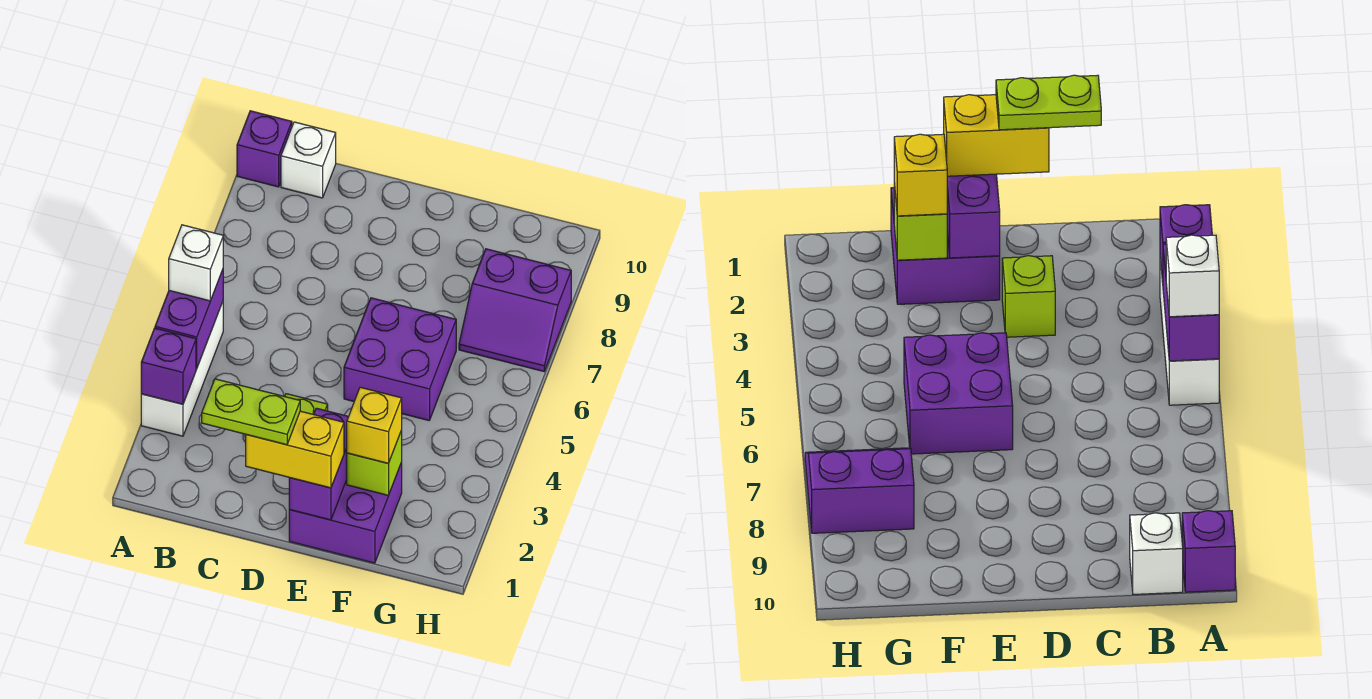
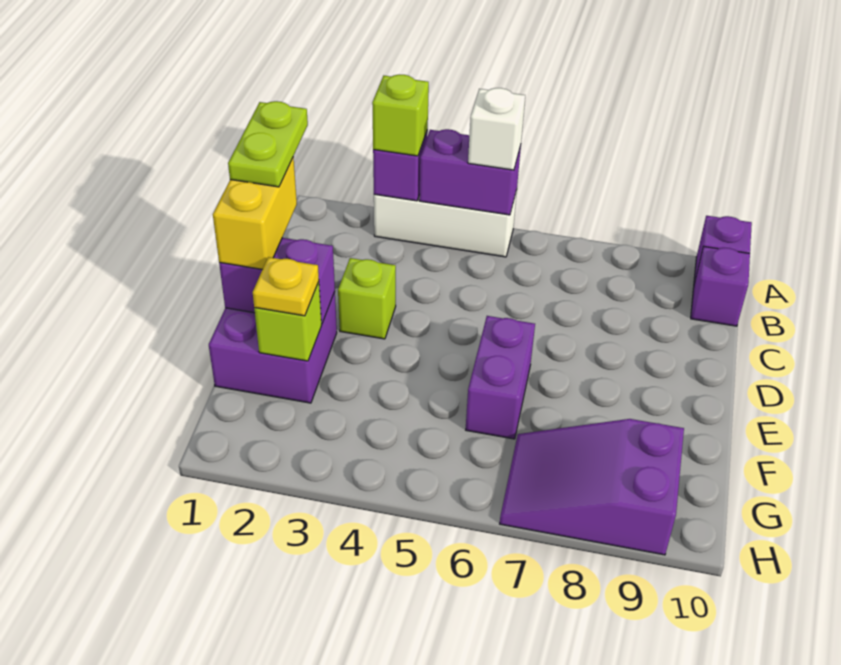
none -> lime brick A3 level 3
white brick B10 level 1 -> purple brick B10 level 1
purple brick E5:F6 level 1 -> purple brick E6:F6 level 1
yellow brick F2 level 3 -> yellow plate F2 level 3
purple slope G7:H8 level 1 top 8 -> purple slope G7:H9 level 1 top 9

